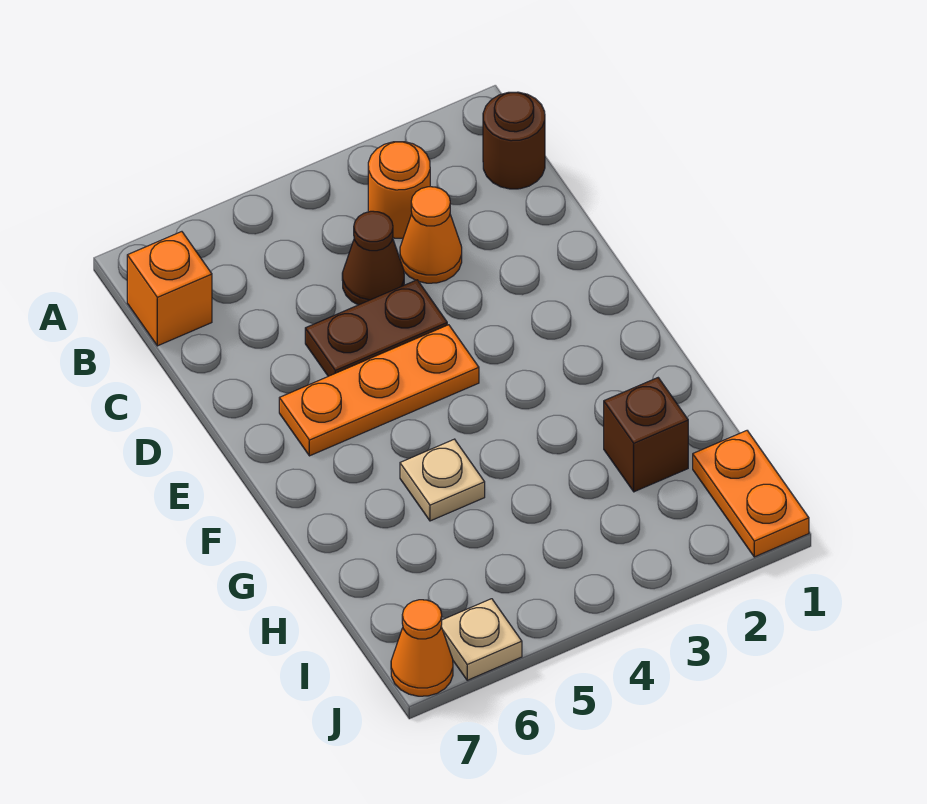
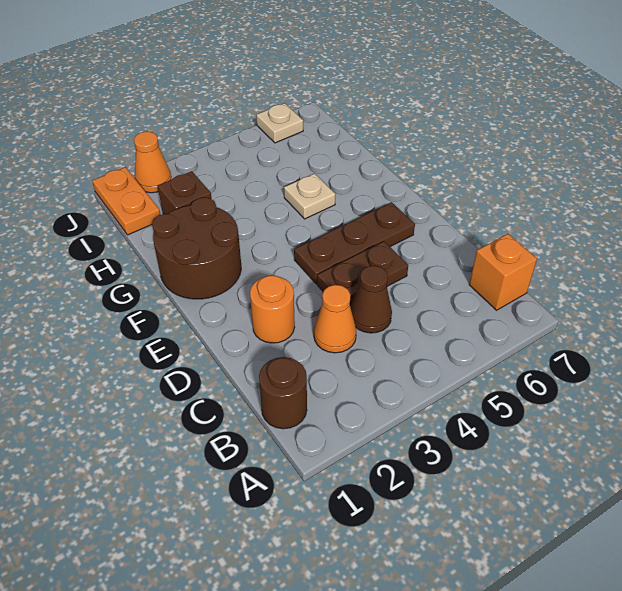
orange round brick B3 level 1 -> orange round brick D2 level 1
orange plate E4:E6 level 1 -> brown plate E4:E6 level 1
none -> brown round brick F1:G2 level 1
orange cone J7 level 1 -> orange cone J2 level 1

